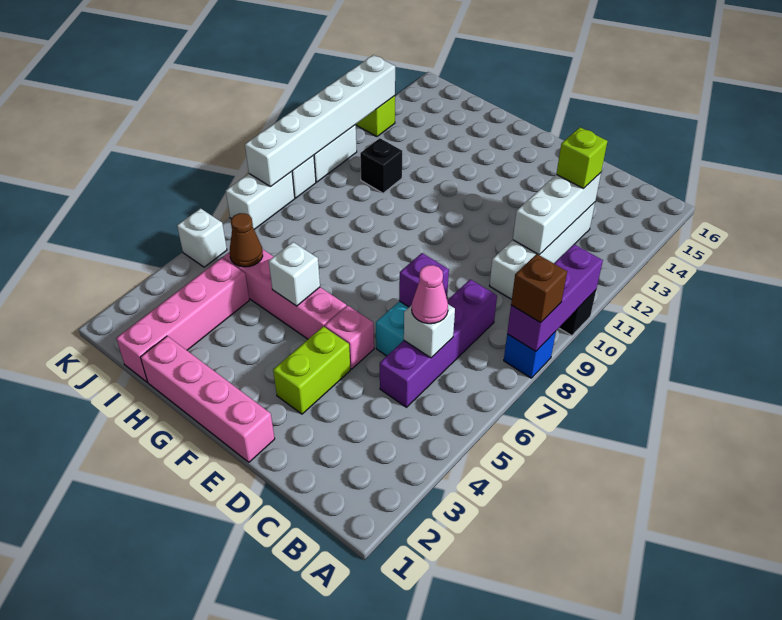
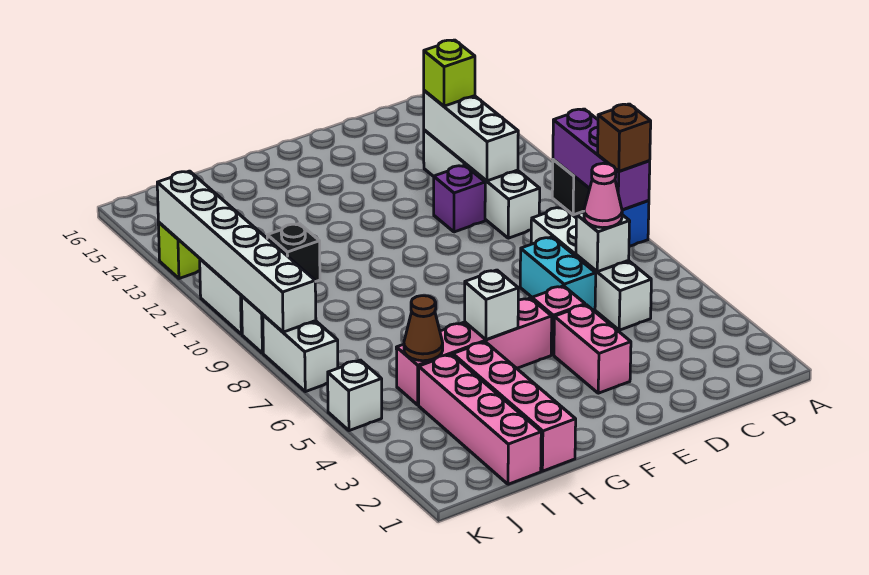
purple brick C5:C8 level 1 -> white brick C5:C8 level 1
purple brick D7 level 2 -> purple brick D11 level 1
pink brick E1:H1 level 1 -> pink brick H1:H4 level 1
lime brick E3:E4 level 1 -> pink brick E3:E4 level 1

